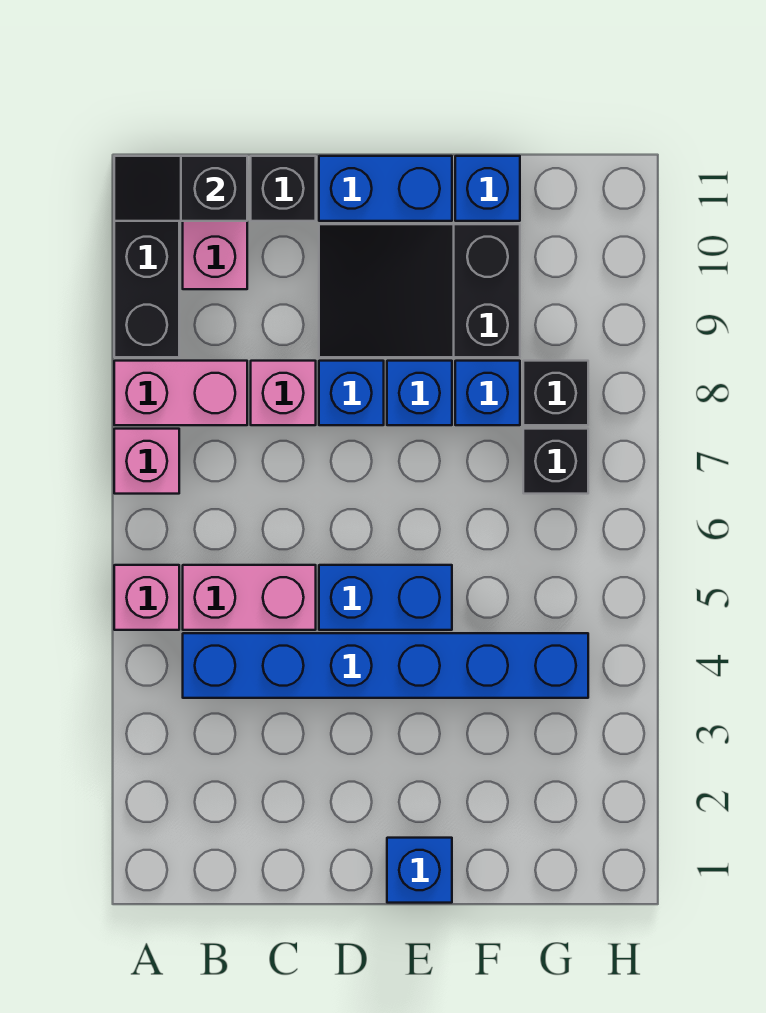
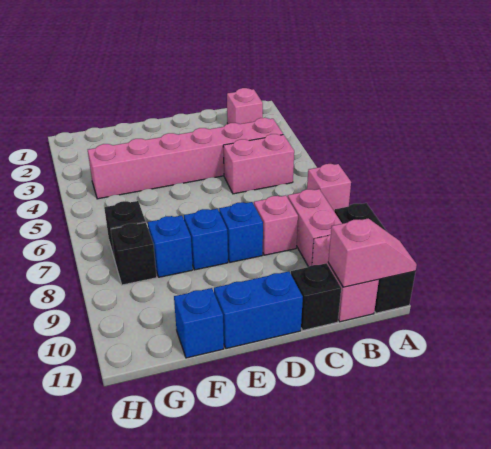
pink brick A5 level 1 -> pink brick B2 level 1
pink brick A8:B8 level 1 -> pink brick B8:B9 level 1
black slope A11:B11 level 2 top B -> pink slope A11:B11 level 2 top B
blue brick B4:G4 level 1 -> pink brick B4:G4 level 1
blue brick D5:E5 level 1 -> none
black slope D9:F10 level 1 top F -> none
blue brick E1 level 1 -> none

